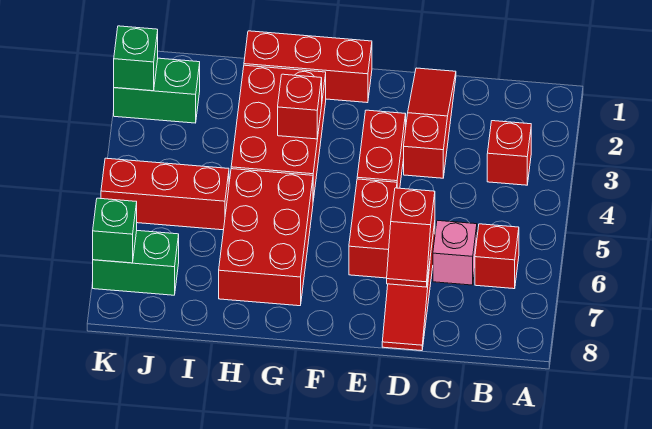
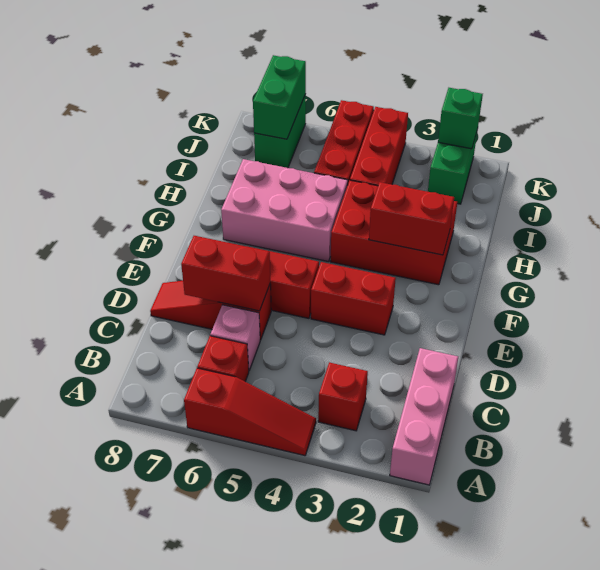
none -> pink brick A1:C1 level 1
red slope D1:D3 level 1 top 3 -> red slope A4:A6 level 1 top 6
red slope D6:D7 level 2 top 6 -> red brick D6:D7 level 2
red brick F1:H1 level 1 -> red brick I4:K4 level 1
red brick G3 level 2 -> red brick G2:G3 level 2
red brick G5:H7 level 1 -> pink brick G5:H7 level 1
green brick K7 level 2 -> green brick J7:K7 level 2

